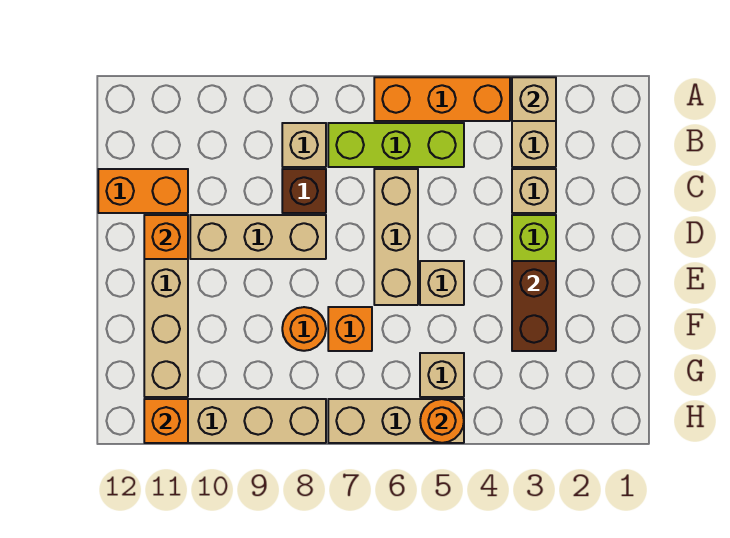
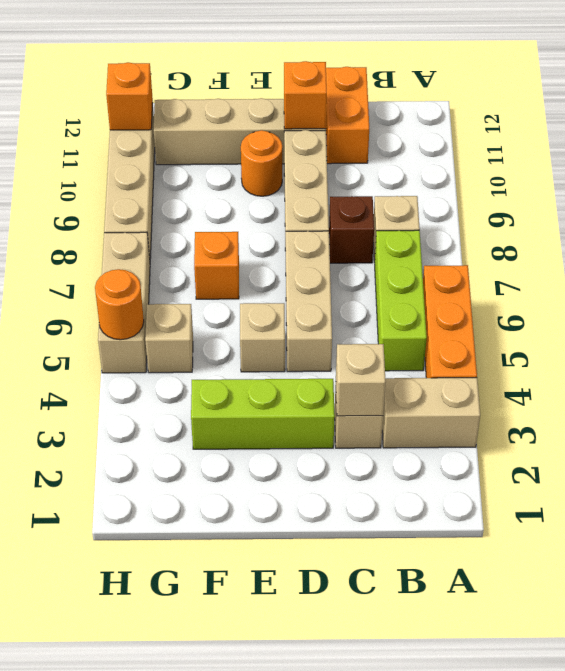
tan brick A3 level 2 -> tan brick C3 level 2
tan brick C6:E6 level 1 -> tan brick D5:D7 level 1
brown brick E3:F3 level 2 -> none
orange round brick F8 level 1 -> orange round brick E10 level 1

